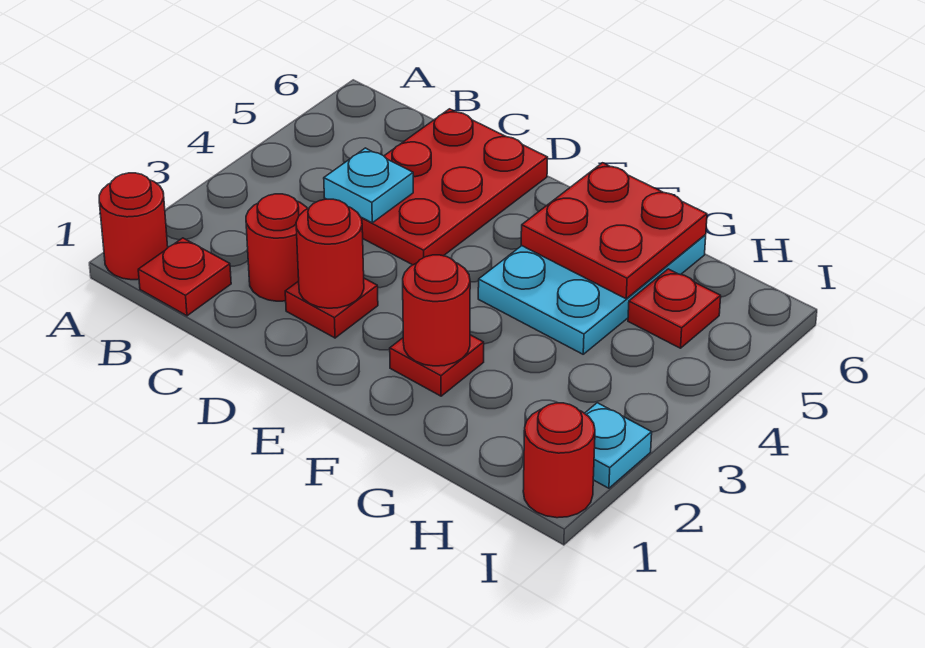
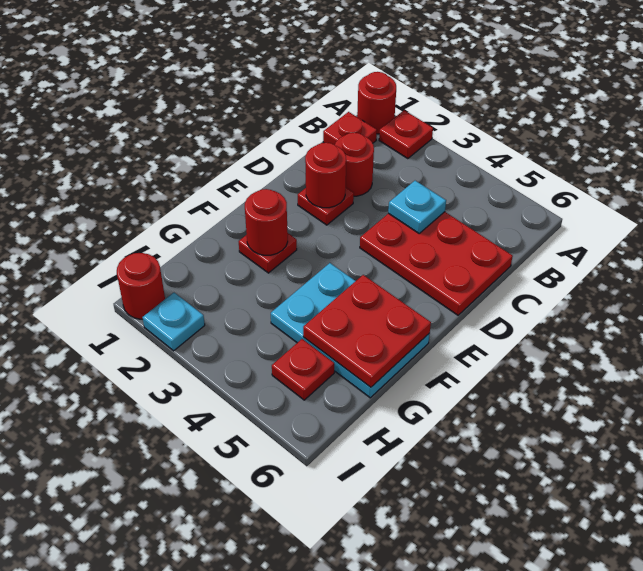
none -> red plate A2 level 1

